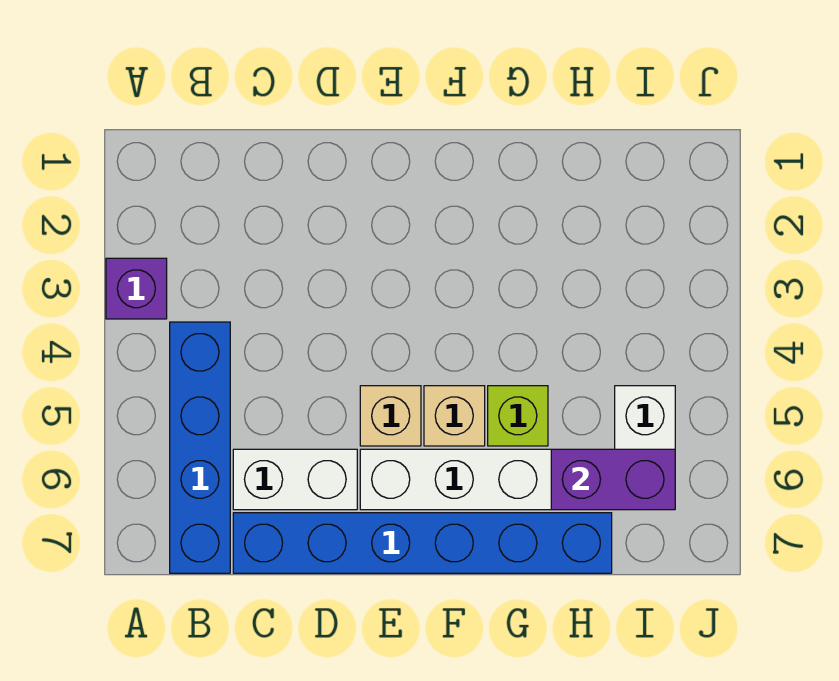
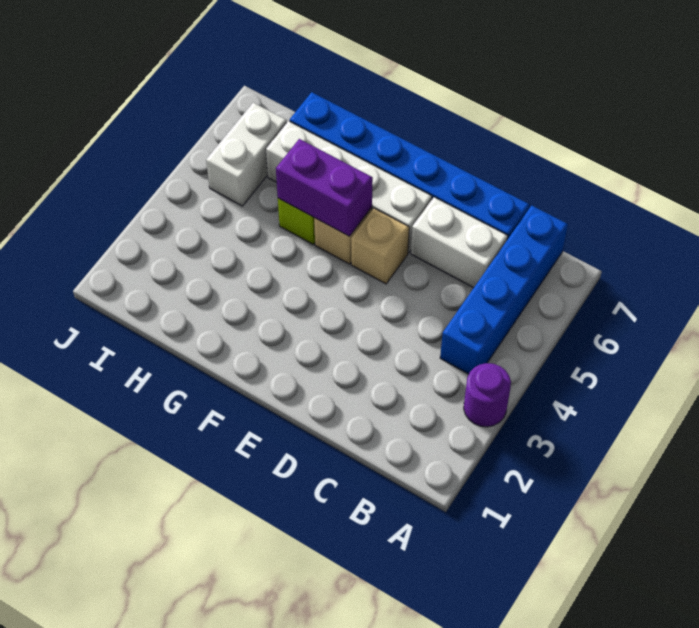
purple brick A3 level 1 -> purple round brick A3 level 1
purple brick H6:I6 level 2 -> purple brick F5:G5 level 2

